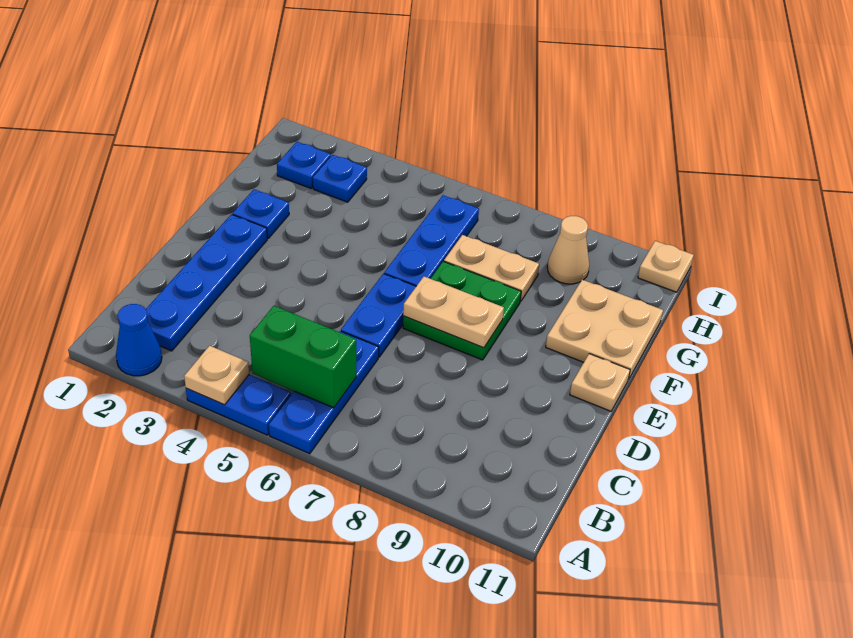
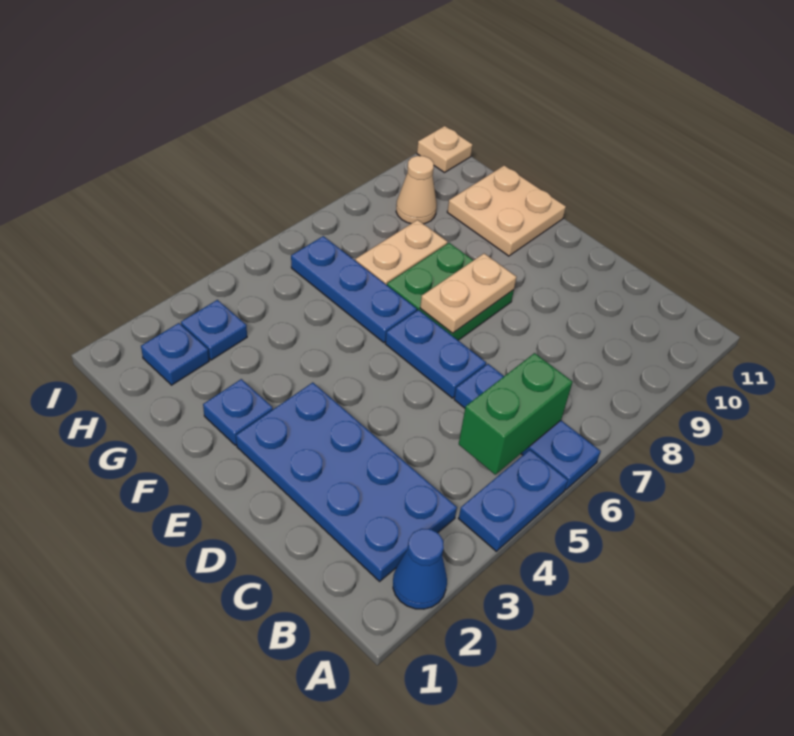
tan plate A4 level 2 -> none
blue plate B2:E2 level 1 -> blue plate B2:E3 level 1
tan plate E11 level 1 -> none

